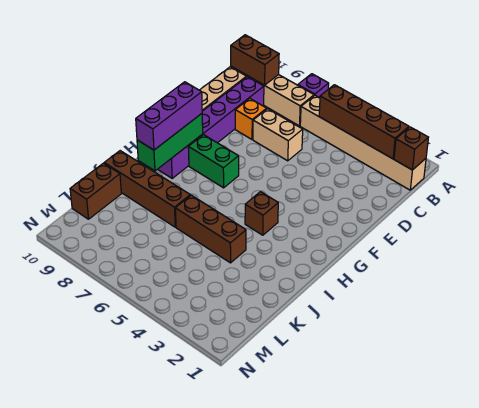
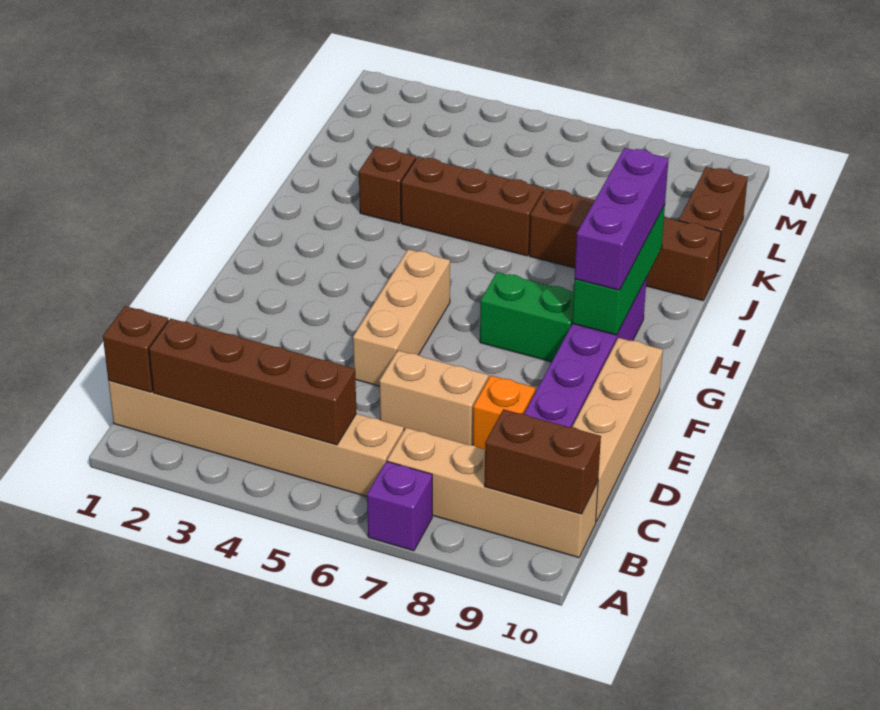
none -> tan brick E5:G5 level 1
brown brick H4 level 1 -> brown brick J3 level 1

